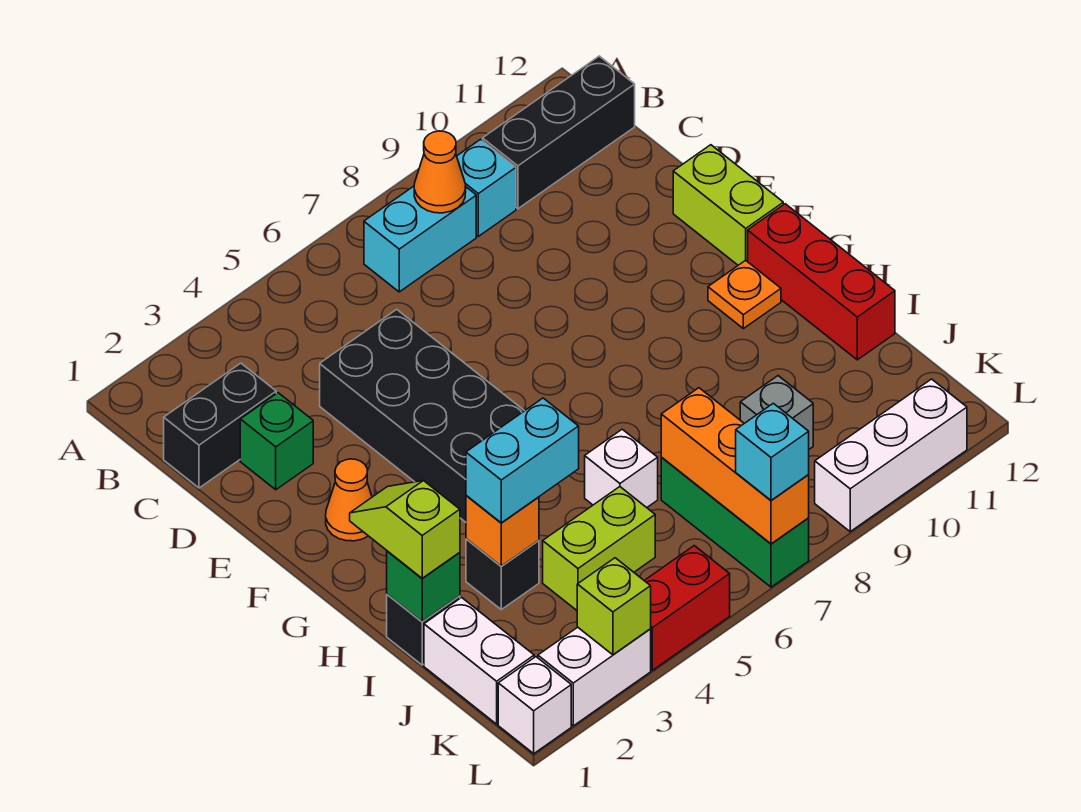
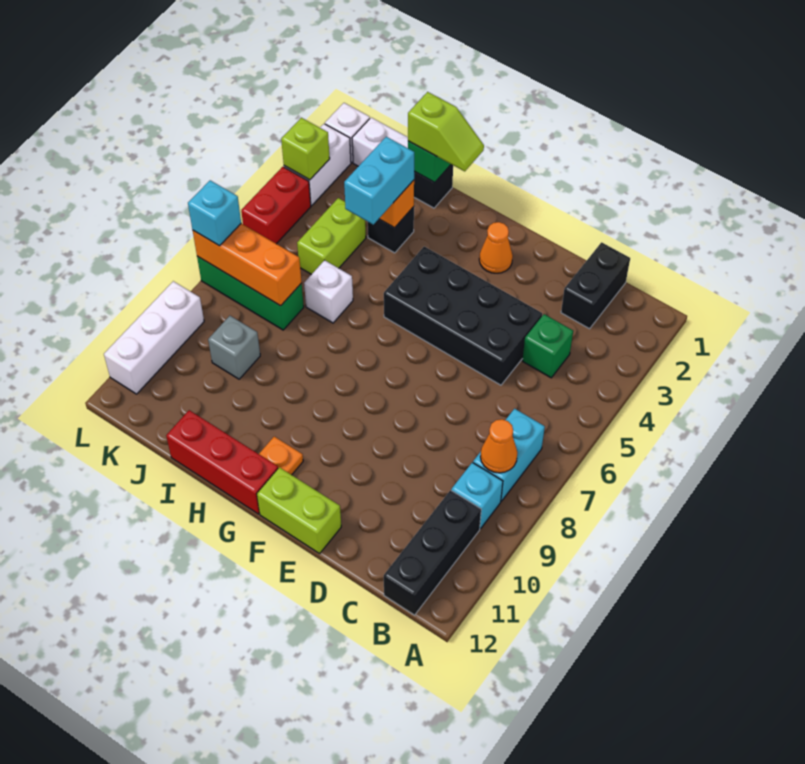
green brick D2 level 1 -> green brick C4 level 1

